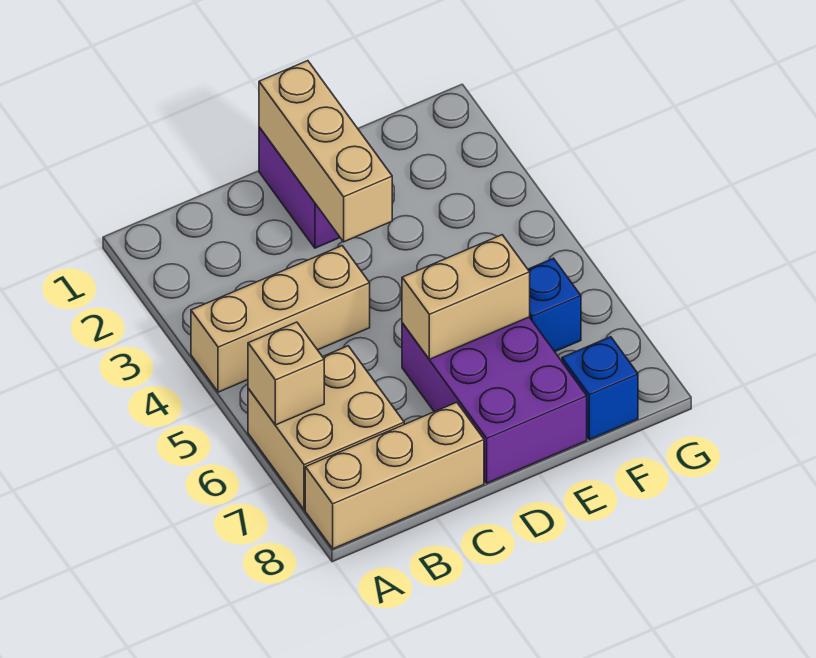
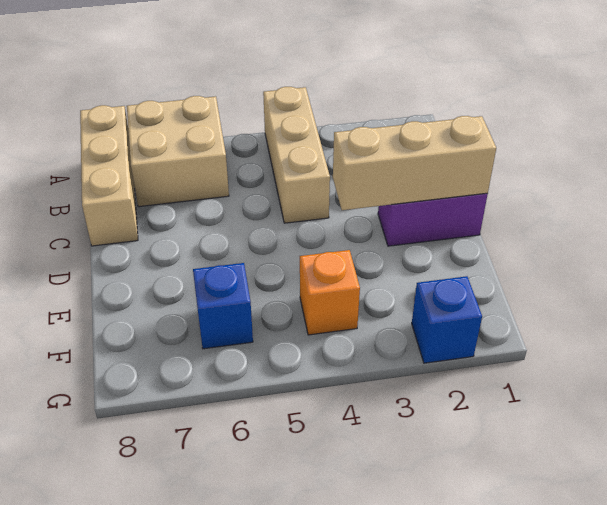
tan brick A6 level 2 -> none
purple brick D6:E8 level 1 -> none
tan brick D6:E6 level 2 -> none
none -> orange brick F4 level 1
blue brick F8 level 1 -> blue brick G2 level 1

